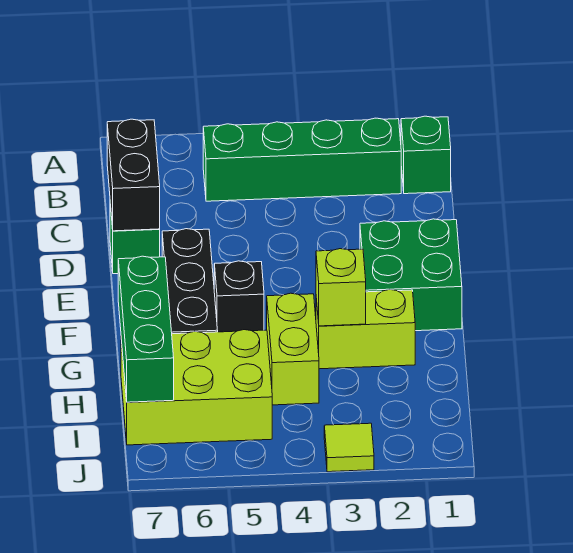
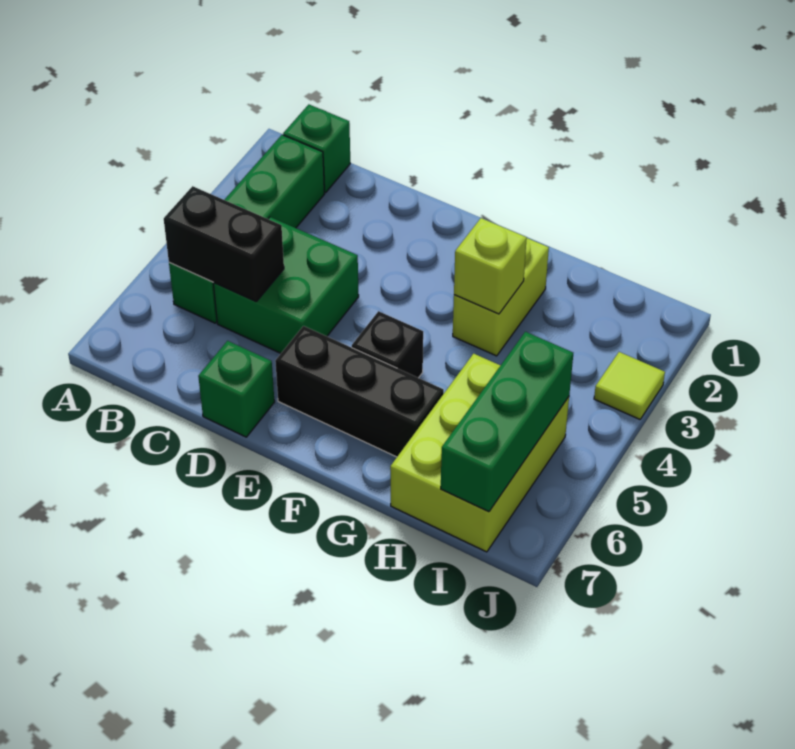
black brick C7:D7 level 2 -> black brick B5:C5 level 2
green brick E1:F2 level 1 -> green brick C4:D5 level 1
lime brick G4:H4 level 1 -> none
green brick G7:I7 level 2 -> green brick I5:I7 level 2

